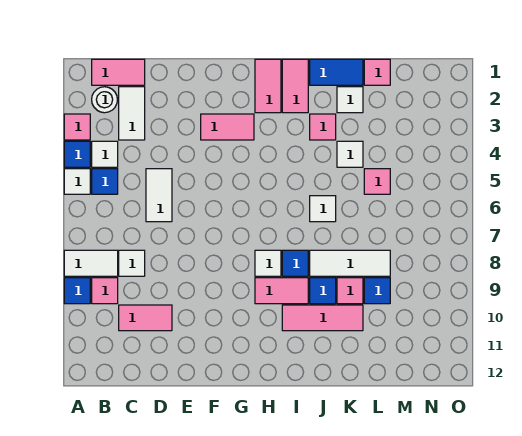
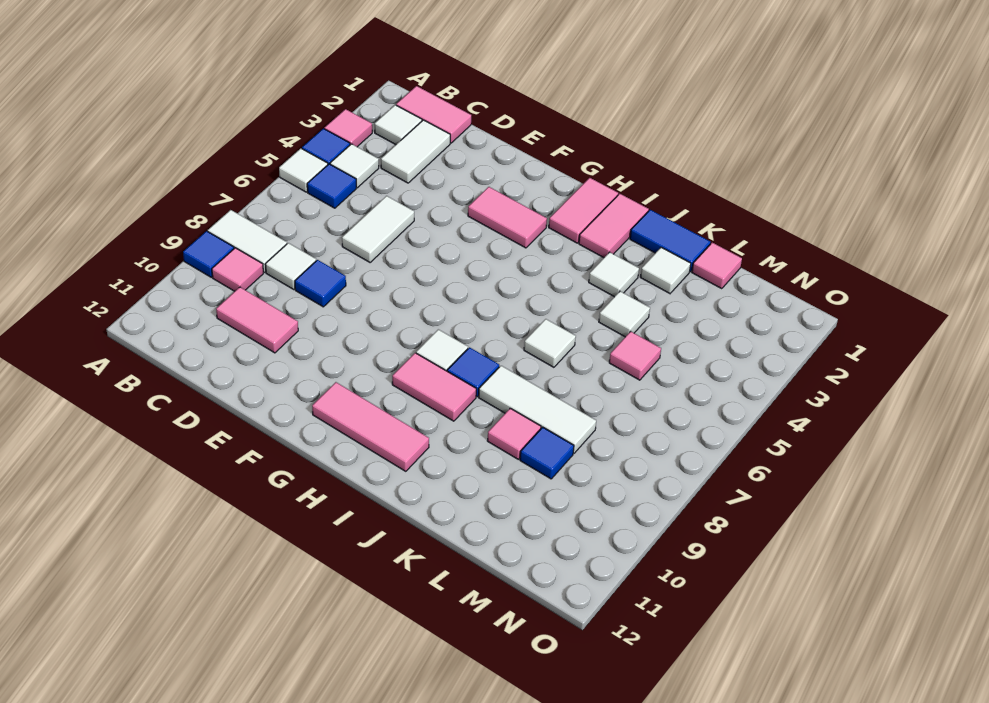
white round brick B2 level 1 -> white tile B2 level 1
pink tile I10:K10 level 1 -> pink tile G11:I11 level 1
pink tile J3 level 1 -> white tile J3 level 1
blue tile J9 level 1 -> blue tile D8 level 1

